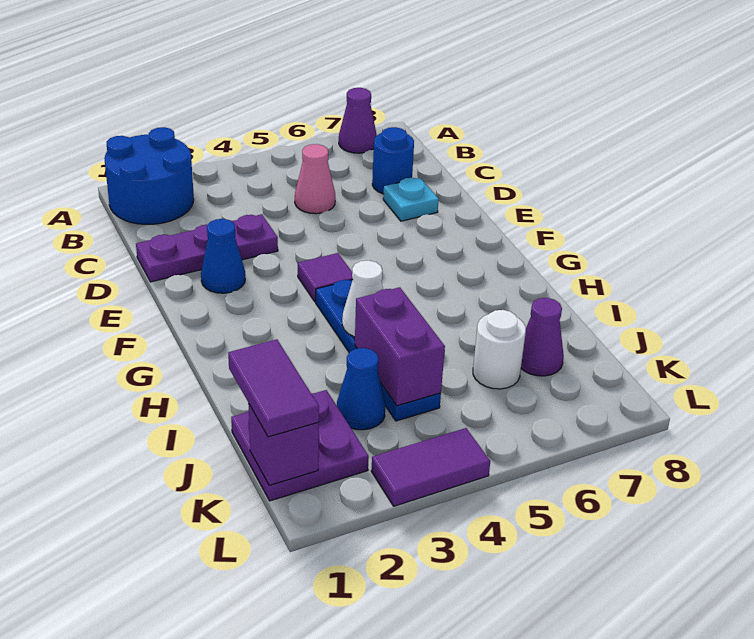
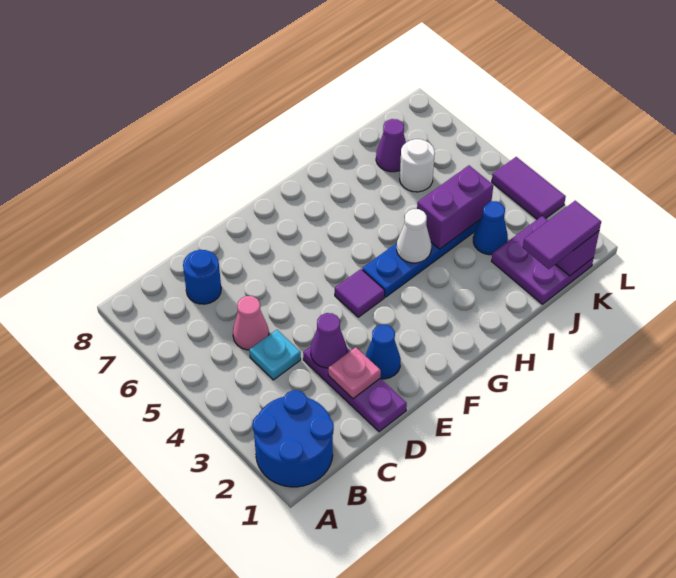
purple cone A7 level 1 -> purple cone D3 level 2
none -> pink plate D2 level 2
cyan plate D7 level 1 -> cyan plate C4 level 1

